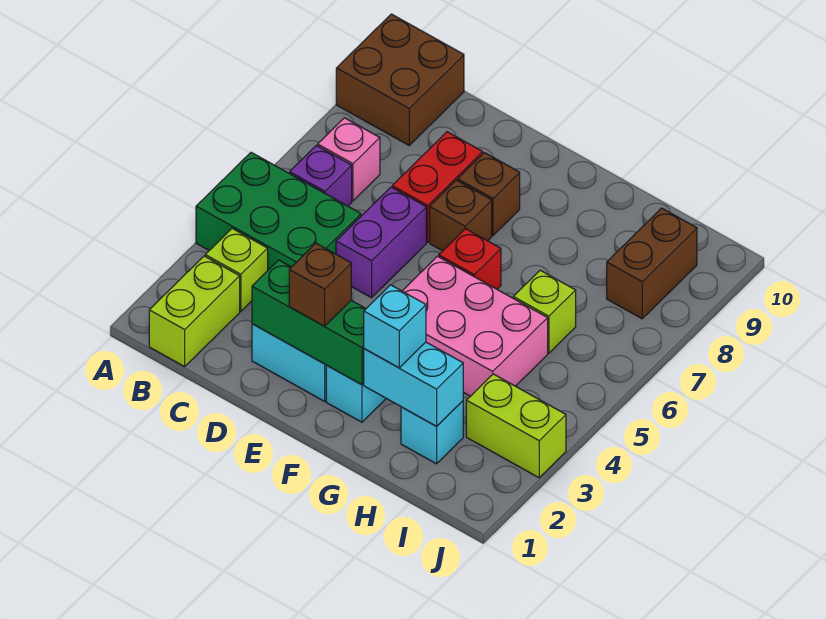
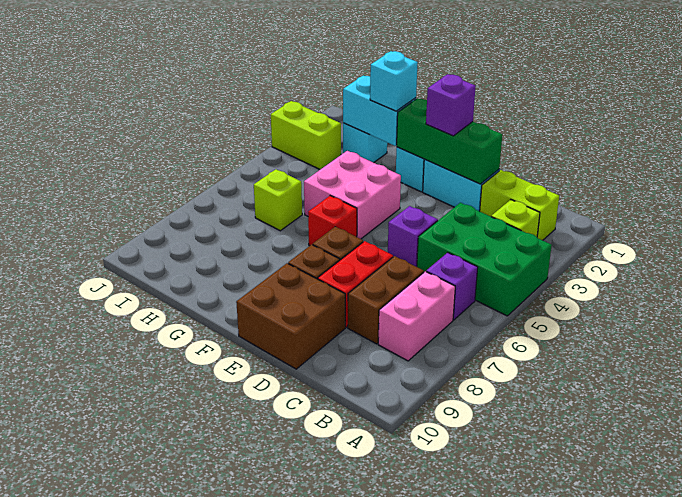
brown brick A9:B10 level 1 -> brown brick D9:E10 level 1
lime brick B1:B2 level 1 -> lime brick B2:C2 level 1
pink brick B7 level 1 -> pink brick B7:B8 level 1
purple brick D5:D6 level 1 -> purple brick D5 level 1
brown brick E2 level 3 -> purple brick E2 level 3
pink brick F4:H5 level 1 -> pink brick F4:G5 level 1
brown brick I8:I9 level 1 -> brown brick C7:C8 level 1

